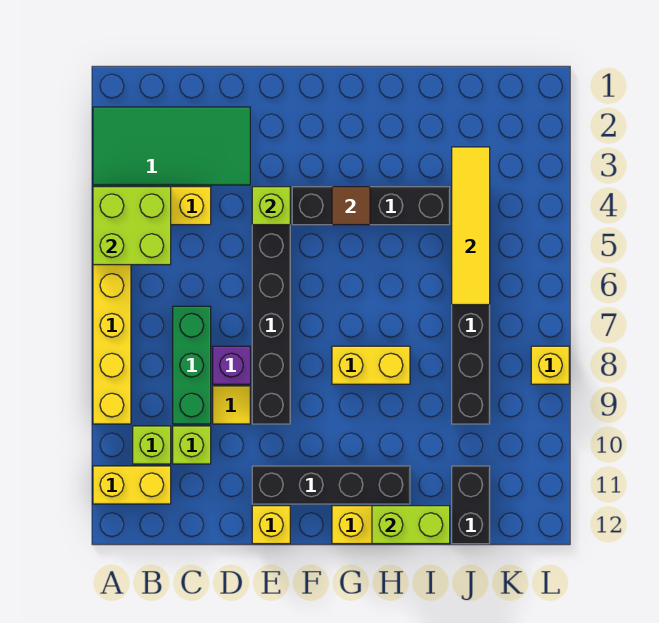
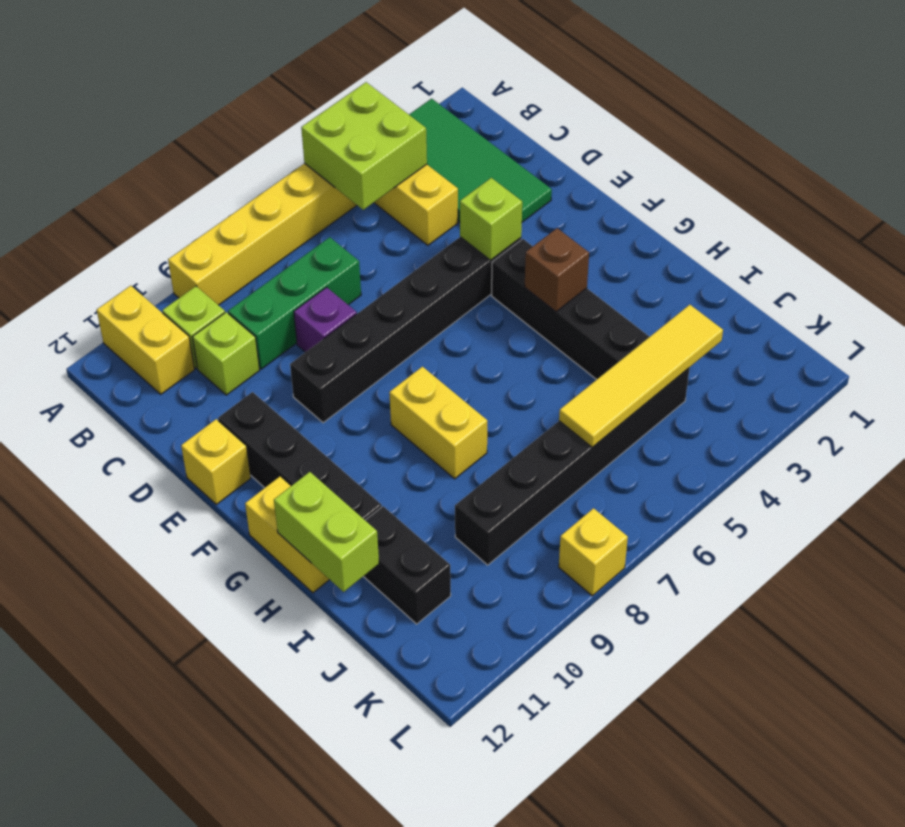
yellow tile D9 level 1 -> none
brown tile G4 level 2 -> brown brick G4 level 2
black brick J11:J12 level 1 -> black brick I11:J11 level 1

